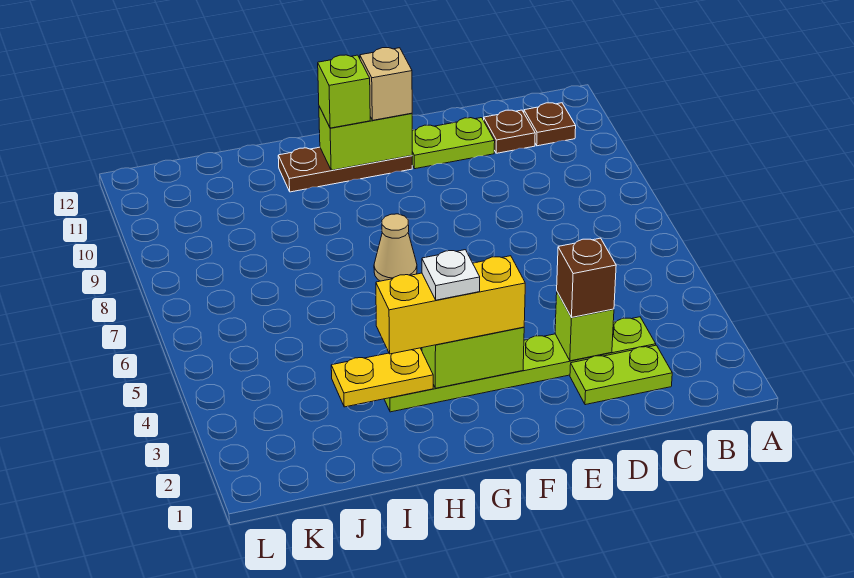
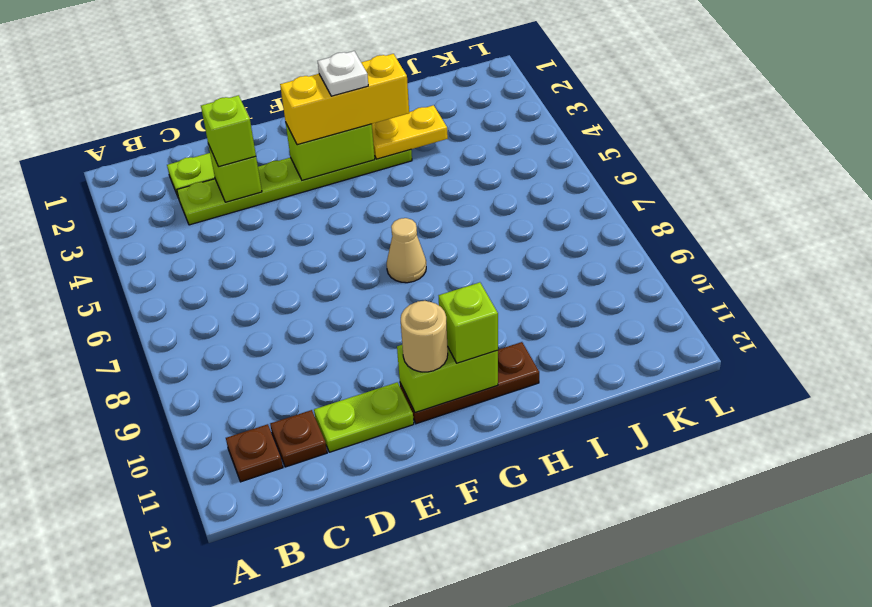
brown brick D3 level 3 -> lime brick D3 level 3
tan brick F11 level 3 -> tan round brick F11 level 3

